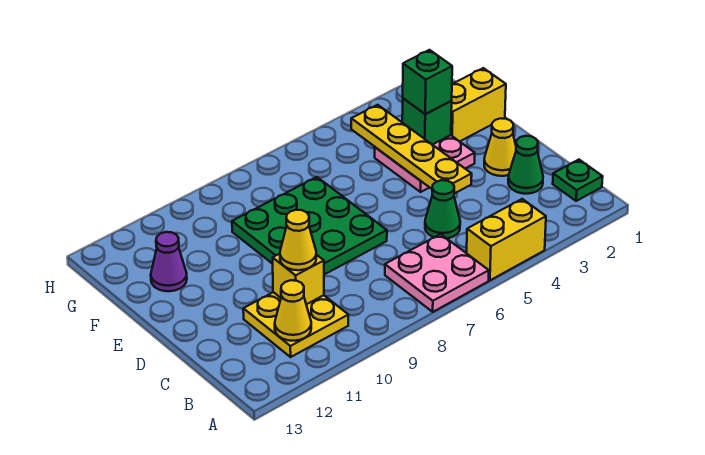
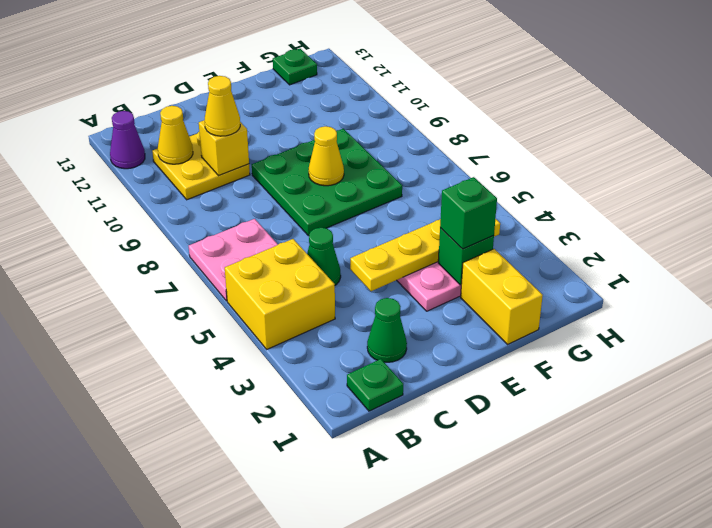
yellow brick A4:A5 level 1 -> yellow brick A4:B5 level 1
yellow cone D2 level 1 -> yellow cone E8 level 2
purple cone F12 level 1 -> purple cone A12 level 1
none -> green plate G13 level 1

